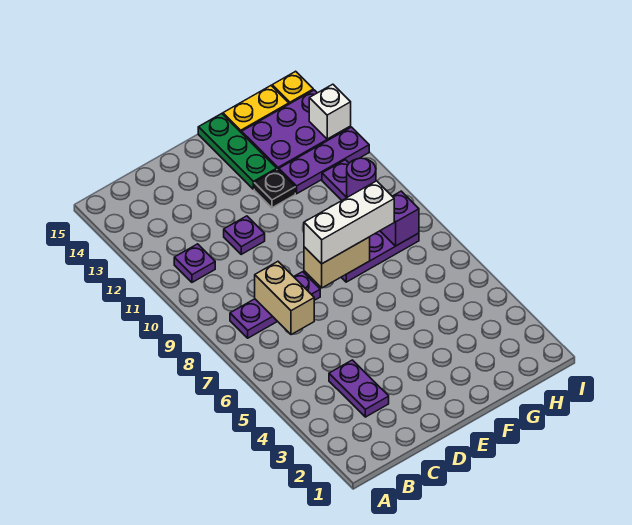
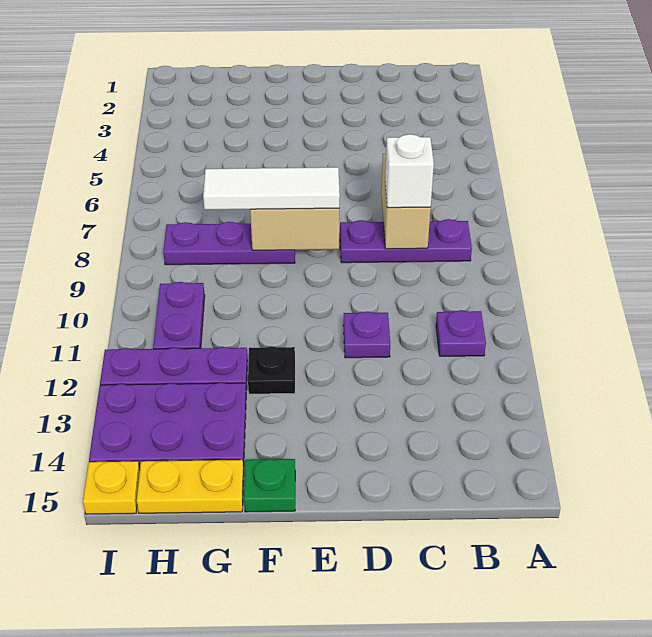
purple plate C3:C4 level 1 -> none
white brick E8:G8 level 3 -> white tile E8:G8 level 3
green plate F13:F15 level 1 -> green plate F15 level 1
purple brick H8 level 2 -> none
purple round brick H10 level 2 -> none
white brick I13 level 2 -> white brick C8 level 3

